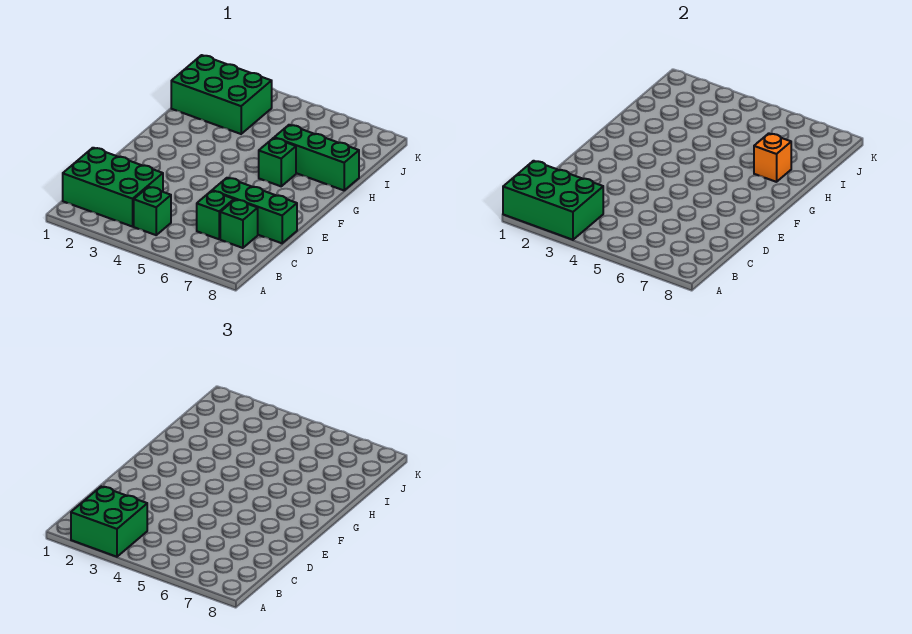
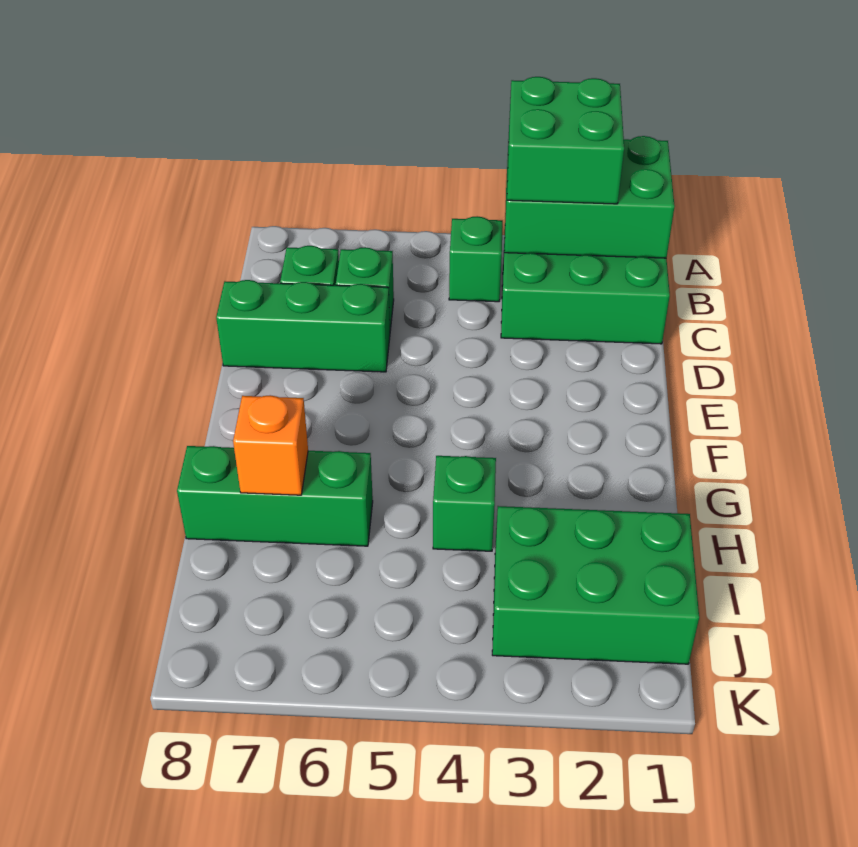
green brick G6 level 1 -> green brick H4 level 1

